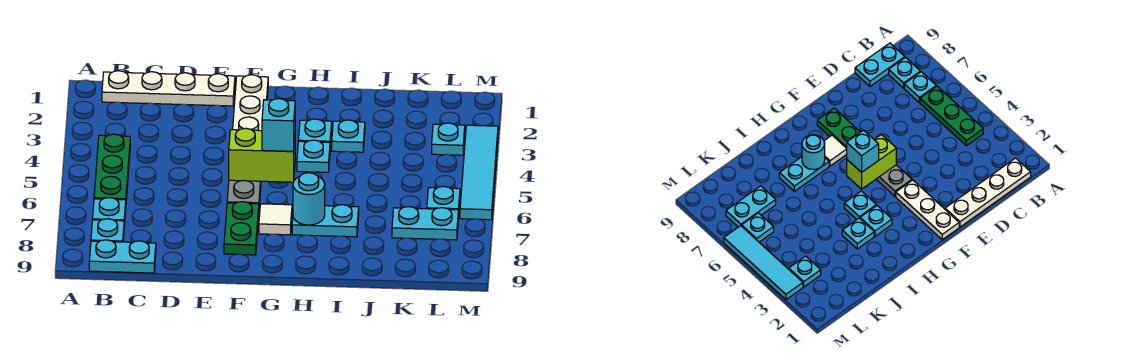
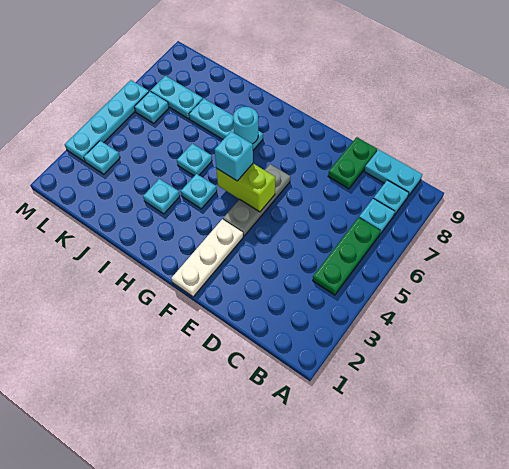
white plate B1:E1 level 1 -> none
green plate F7:F8 level 1 -> green plate D8:D9 level 1
white tile G7 level 1 -> none
cyan plate H3 level 1 -> cyan plate I5 level 1
cyan plate H7:I7 level 1 -> cyan plate H7:J7 level 1
cyan tile M3:M6 level 1 -> cyan plate M3:M6 level 1

